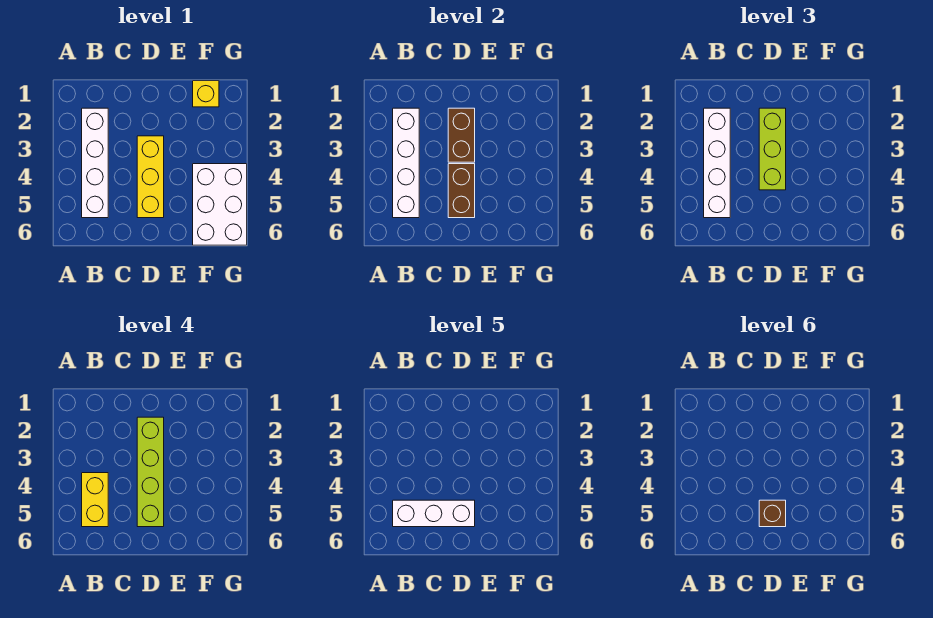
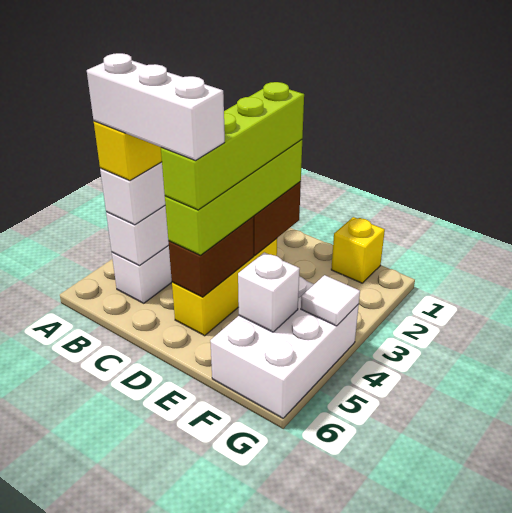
lime brick D2:D4 level 3 -> lime brick D2:D5 level 3
brown brick D5 level 6 -> none
none -> white brick F5 level 2
none -> white tile G4 level 2

